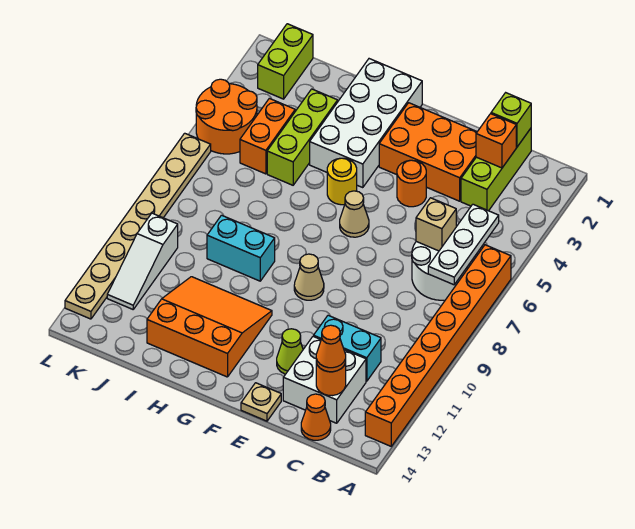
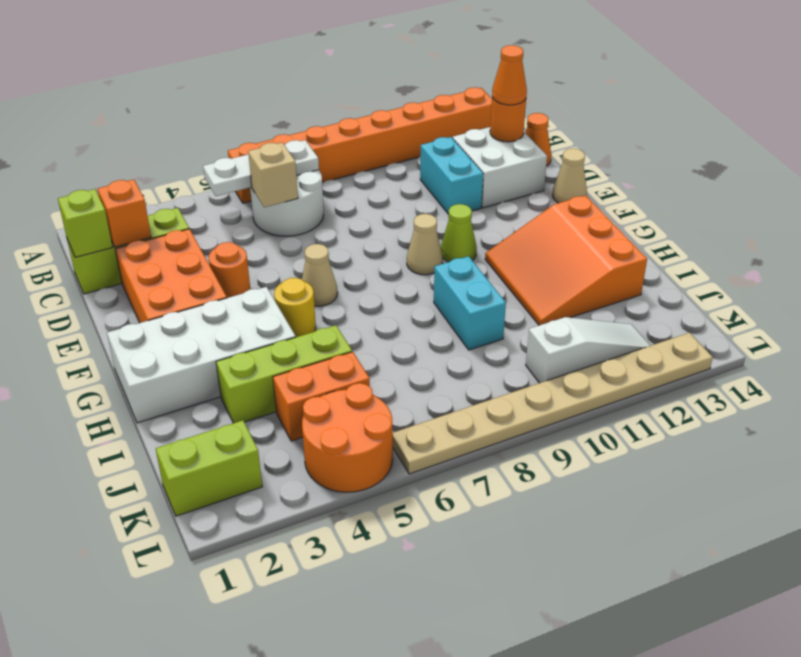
lime cone E12 level 1 -> lime cone F10 level 1
tan plate E14 level 1 -> tan cone E14 level 1

